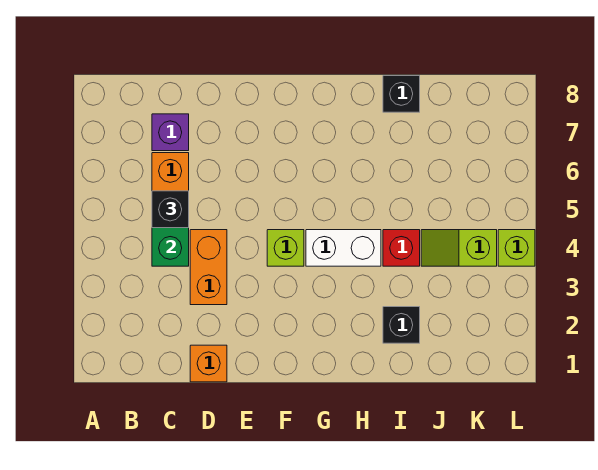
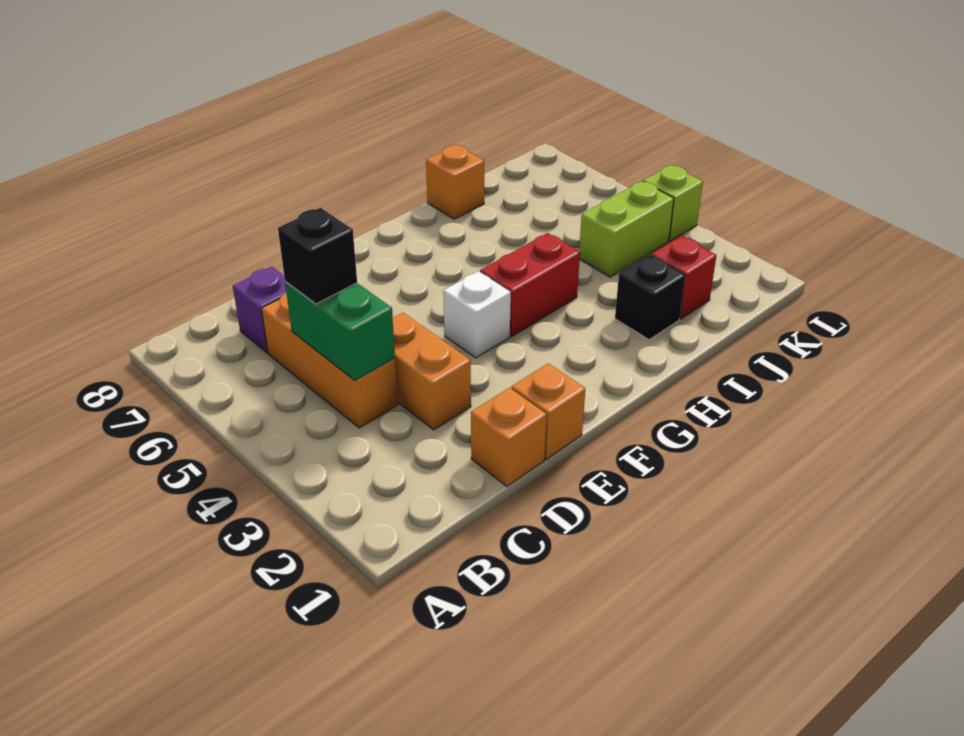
none -> orange brick E1 level 1
lime brick F4 level 1 -> white brick F4 level 1
white brick G4:H4 level 1 -> red brick G4:H4 level 1
red brick I4 level 1 -> red brick J2 level 1
black brick I8 level 1 -> orange brick I8 level 1
lime slope J4:K4 level 1 top K -> lime brick J4:K4 level 1

